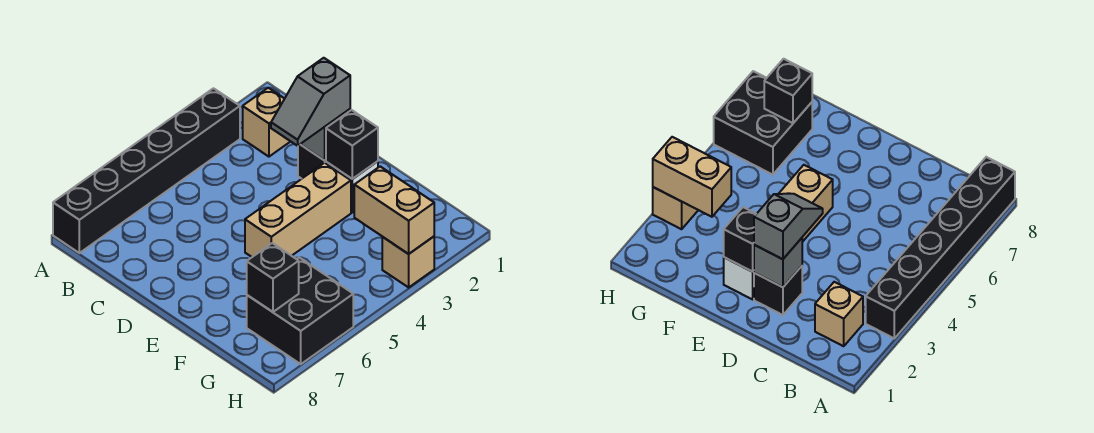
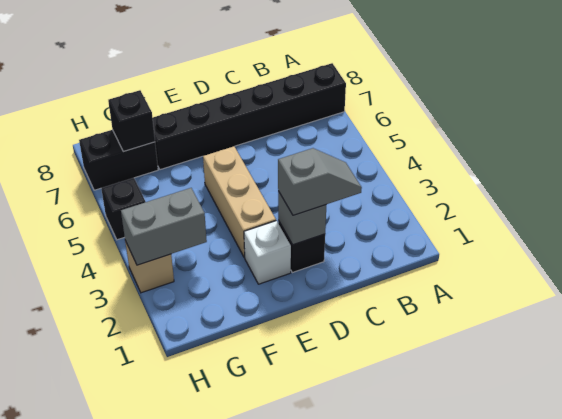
black brick A3:A8 level 1 -> black brick A7:F7 level 1
tan brick B2 level 1 -> none
grey slope D2:D3 level 3 top 2 -> grey slope C2:D2 level 3 top D
black brick E2 level 2 -> black brick H5 level 1
tan brick G3:H3 level 2 -> grey brick G3:H3 level 2
black brick G6:H7 level 1 -> black brick G7:H7 level 1

